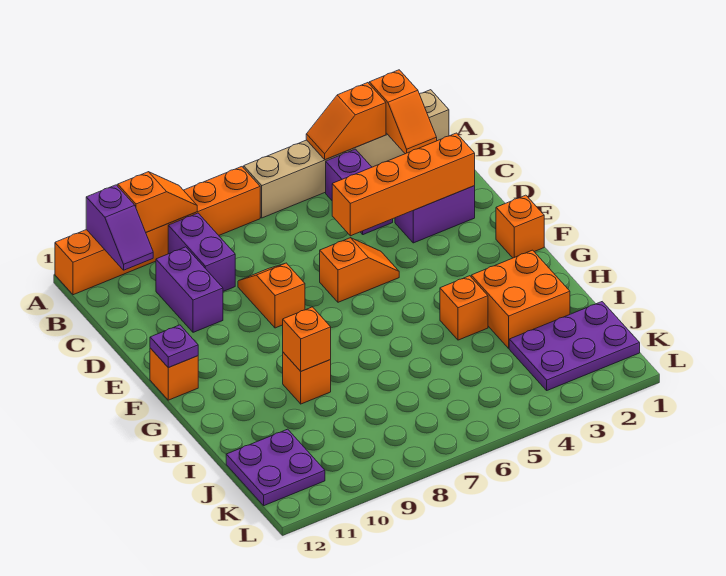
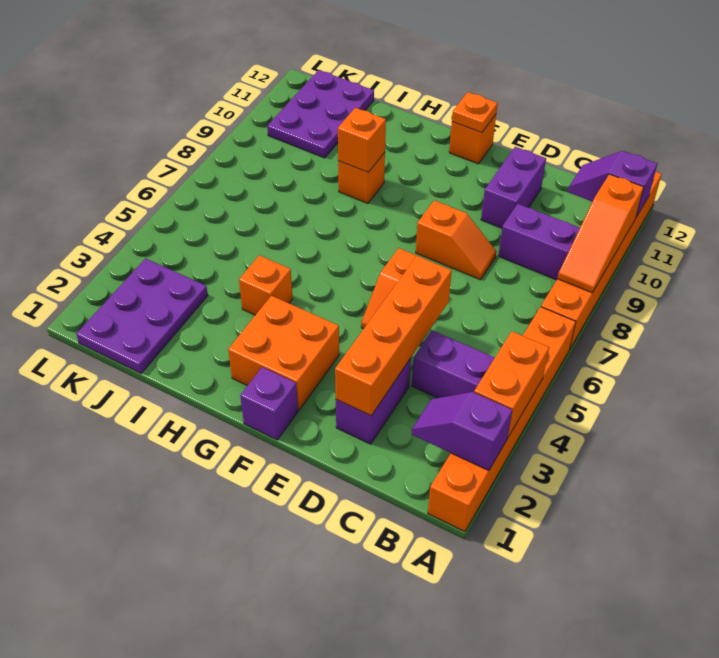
tan brick A1:A6 level 1 -> orange brick A1:A6 level 1
orange slope A2:B2 level 2 top A -> purple slope A2:B2 level 2 top A
orange slope A3:A4 level 2 top 3 -> orange brick A3:A4 level 2
orange slope A9:A10 level 2 top 10 -> orange slope A8:A10 level 2 top 10
purple brick C10:D10 level 1 -> purple brick D10:D11 level 1
orange brick F1 level 1 -> purple brick F1 level 1
purple plate F12 level 2 -> orange plate F12 level 2
orange brick H2:I3 level 1 -> orange brick F2:G3 level 1
purple plate J11:K12 level 1 -> purple plate J10:K12 level 1

